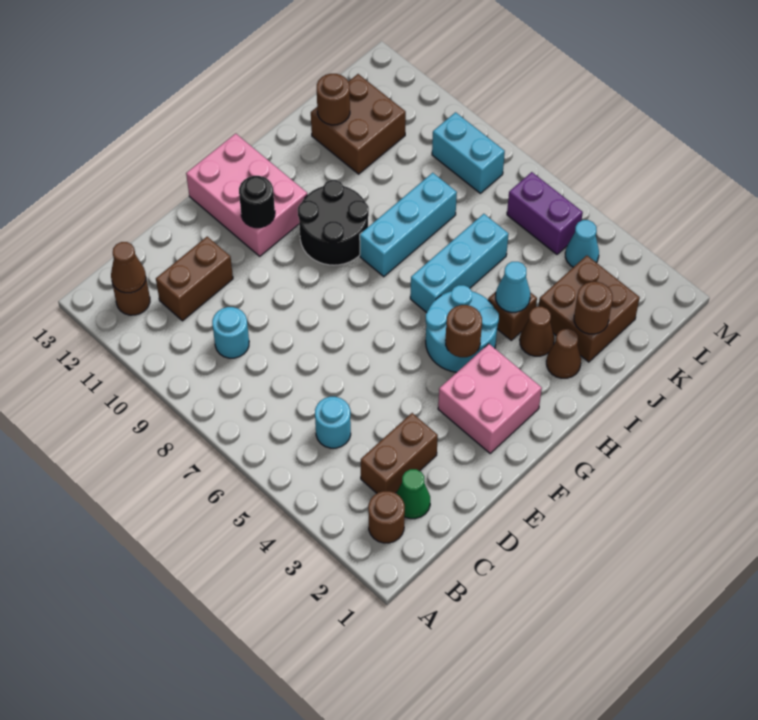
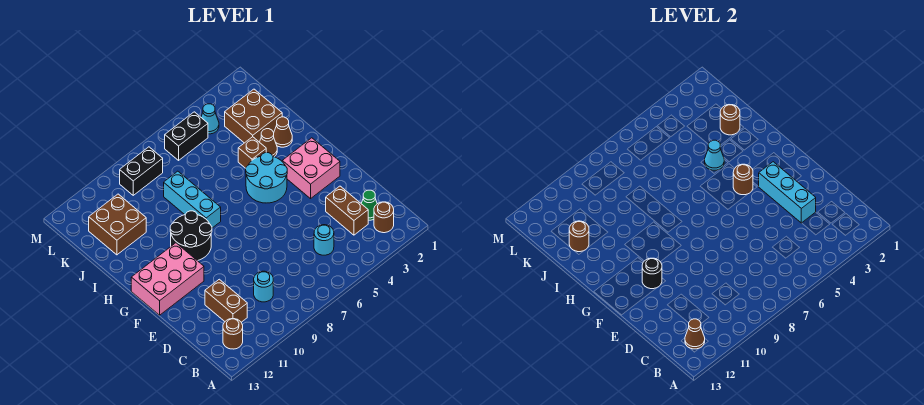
cyan brick H6:J6 level 1 -> cyan brick D3:F3 level 2
purple brick L5:L6 level 1 -> black brick L5:L6 level 1
cyan brick L8:L9 level 1 -> black brick L8:L9 level 1

